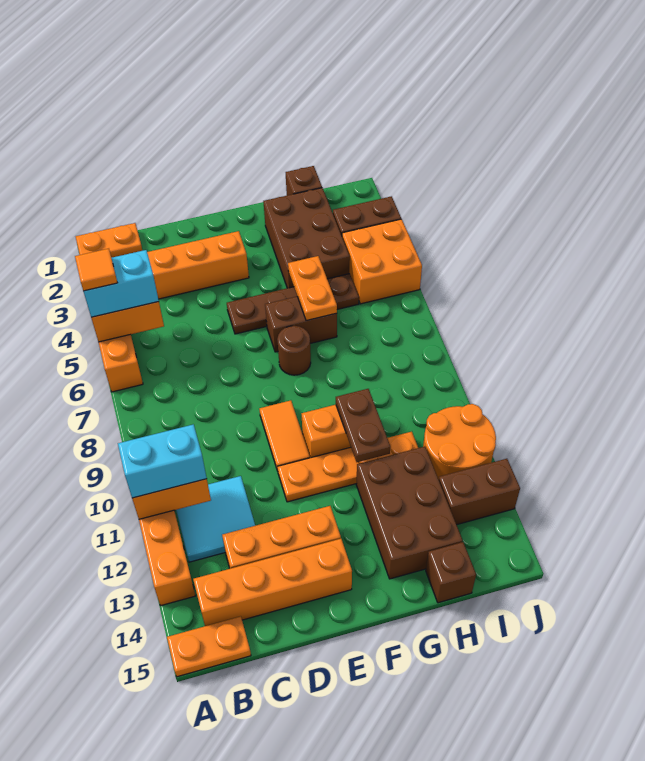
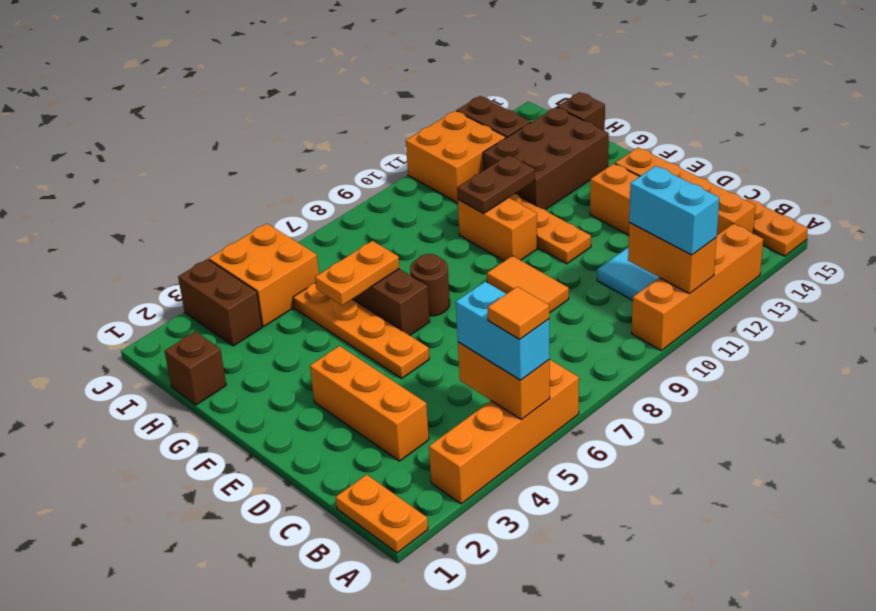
brown plate E5:H5 level 1 -> orange plate E5:H5 level 1
orange tile E9:E10 level 1 -> orange tile D9:E9 level 1
brown brick G2:H4 level 1 -> none
orange round brick I11:J12 level 1 -> orange brick I11:J12 level 1

